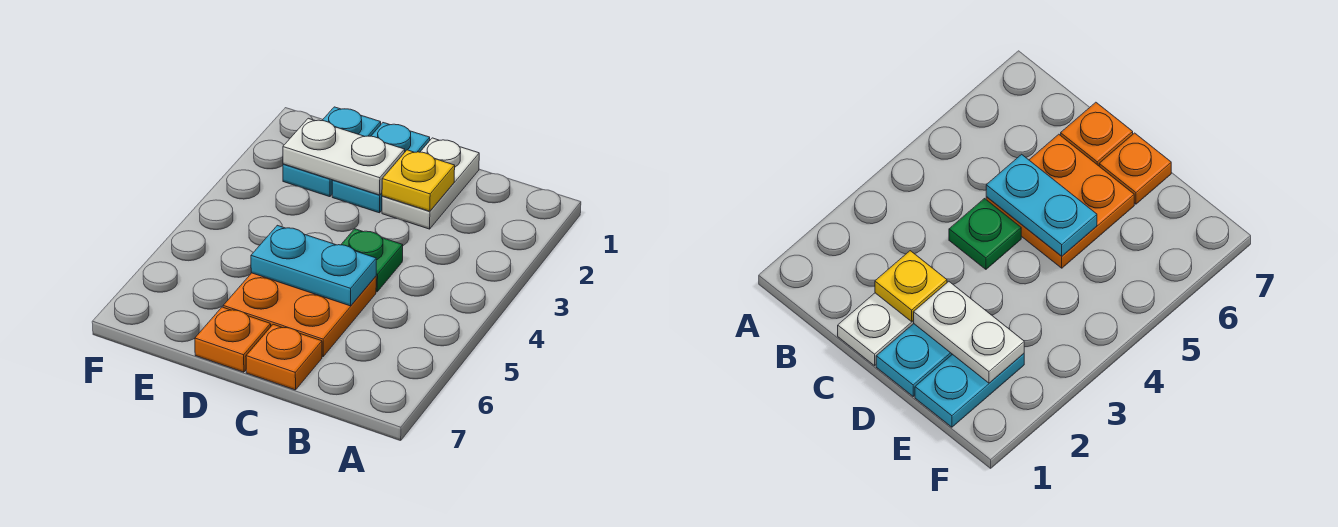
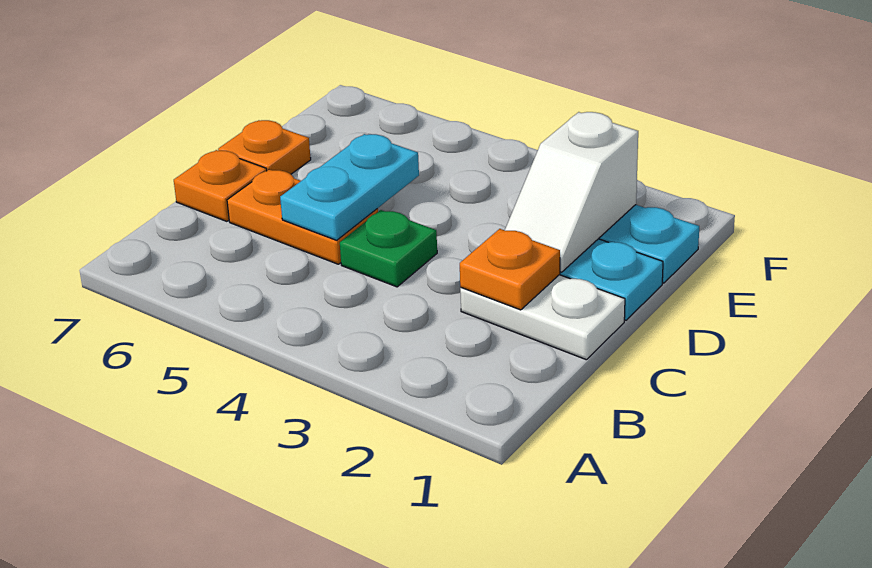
yellow plate C2 level 2 -> orange plate C2 level 2
orange plate C5:D6 level 1 -> orange plate C5:C6 level 1
white plate D2:E2 level 2 -> white slope D2:E2 level 2 top E

